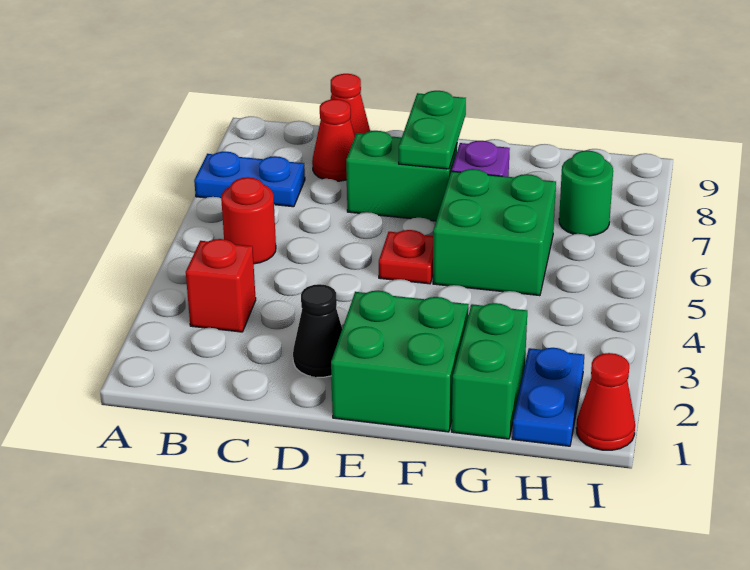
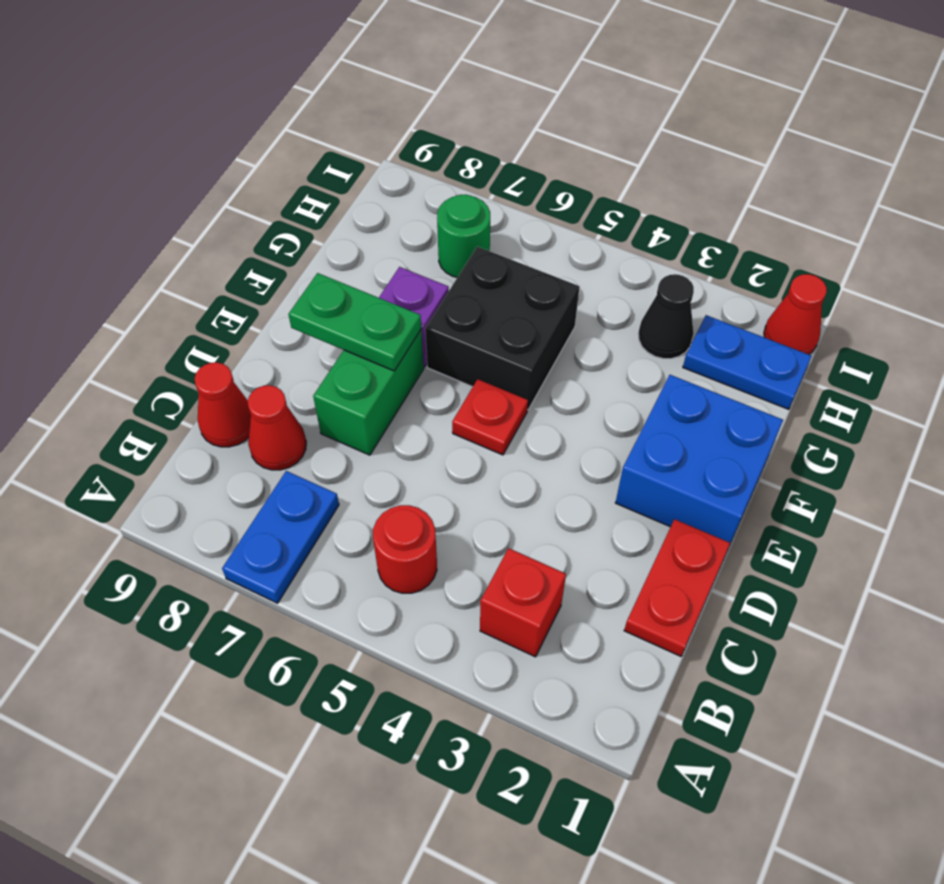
none -> red plate C1:D1 level 1
black cone D2 level 1 -> black cone H3 level 1
green brick E1:F2 level 1 -> blue brick E1:F2 level 1
green brick F5:G6 level 1 -> black brick F5:G6 level 1
green brick G1:G2 level 1 -> none

